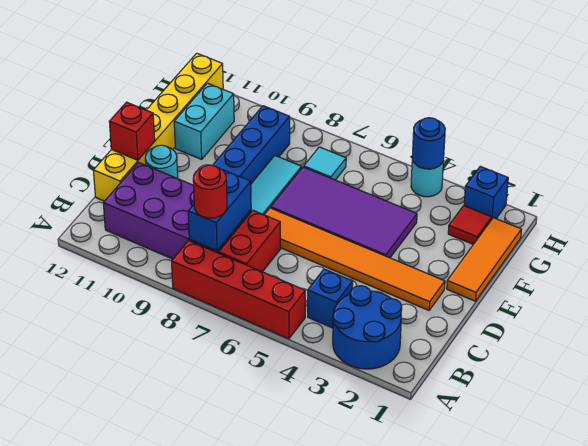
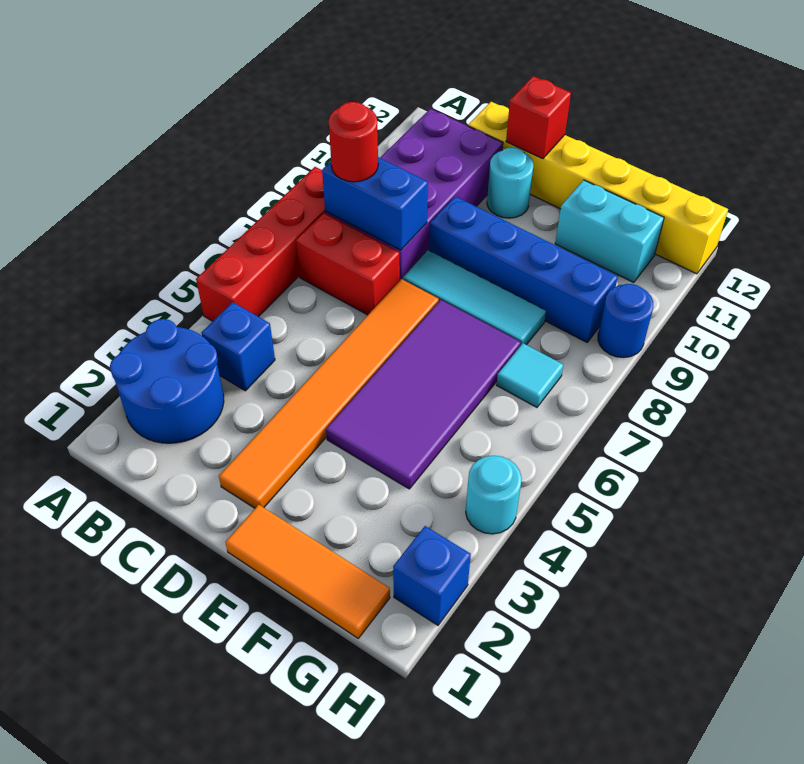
red tile G2 level 1 -> none
blue round brick H4 level 2 -> blue round brick H9 level 1

